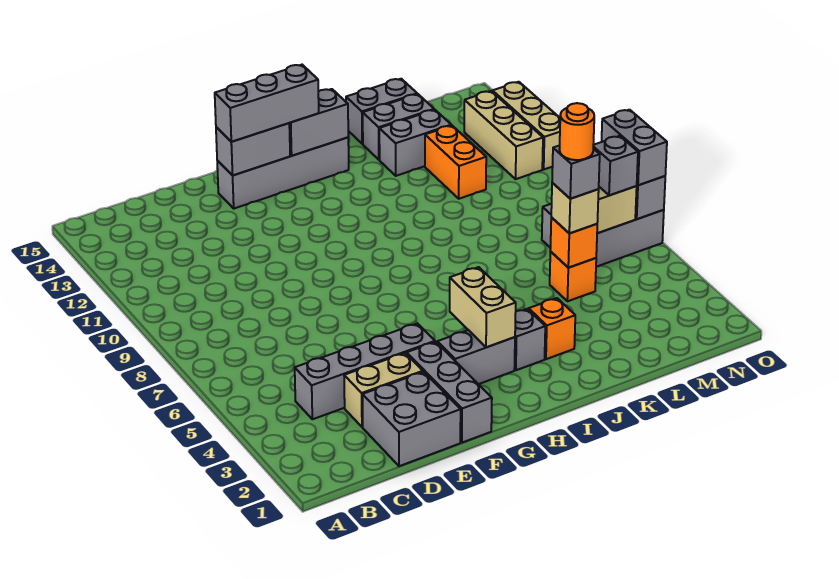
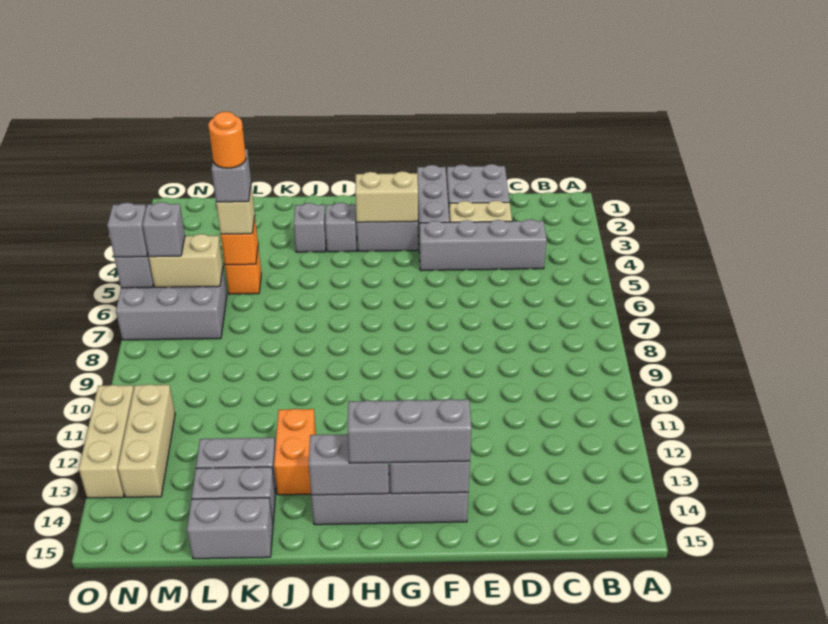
tan brick H3:H4 level 2 -> tan brick G3:H3 level 2
orange brick J3 level 1 -> grey brick J3 level 1
orange brick L11:L12 level 1 -> orange brick J12:J13 level 1
grey brick O6:O7 level 3 -> grey brick O6 level 3

